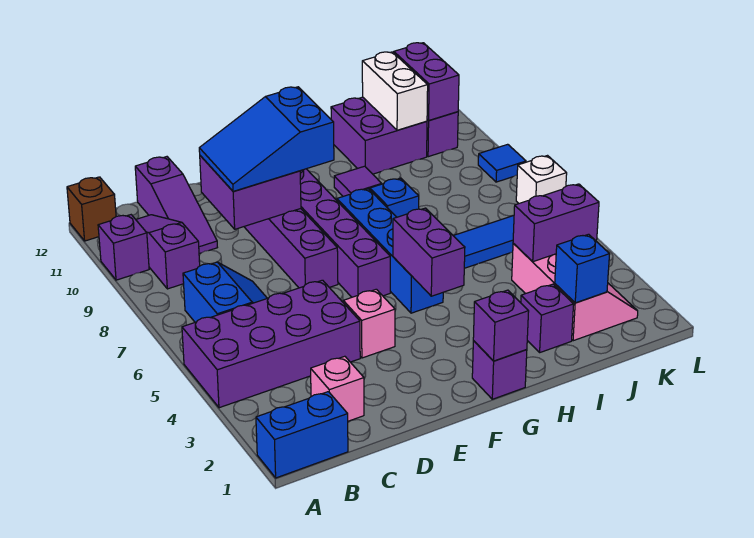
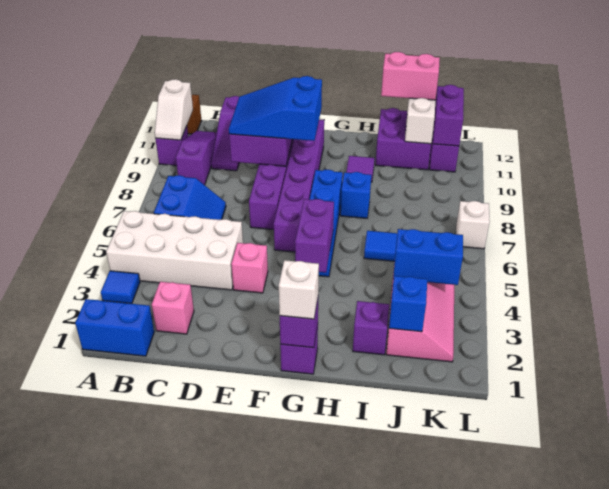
purple brick A4:D5 level 1 -> white brick A4:D5 level 1
none -> white slope A10:A11 level 2 top 11
none -> white brick G1 level 3
none -> pink brick I12:J12 level 3
purple brick J4:K4 level 2 -> blue brick J4:K4 level 2
blue tile L9 level 1 -> blue tile A3 level 1

